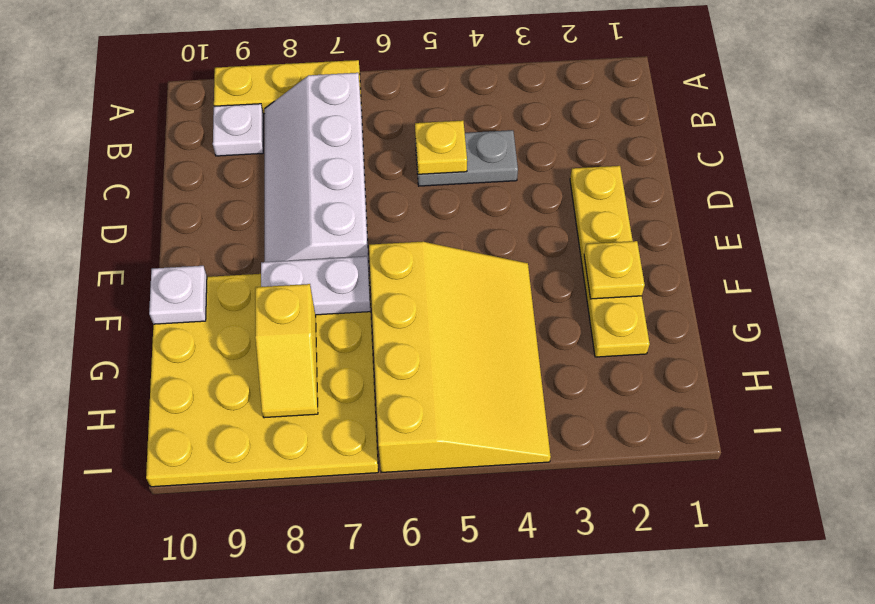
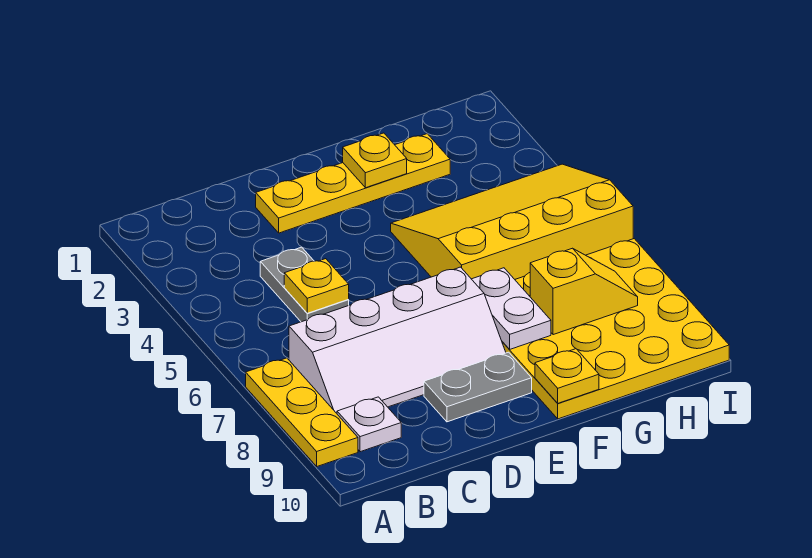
none -> grey plate D9:E9 level 1
white plate F10 level 2 -> yellow plate F10 level 2

